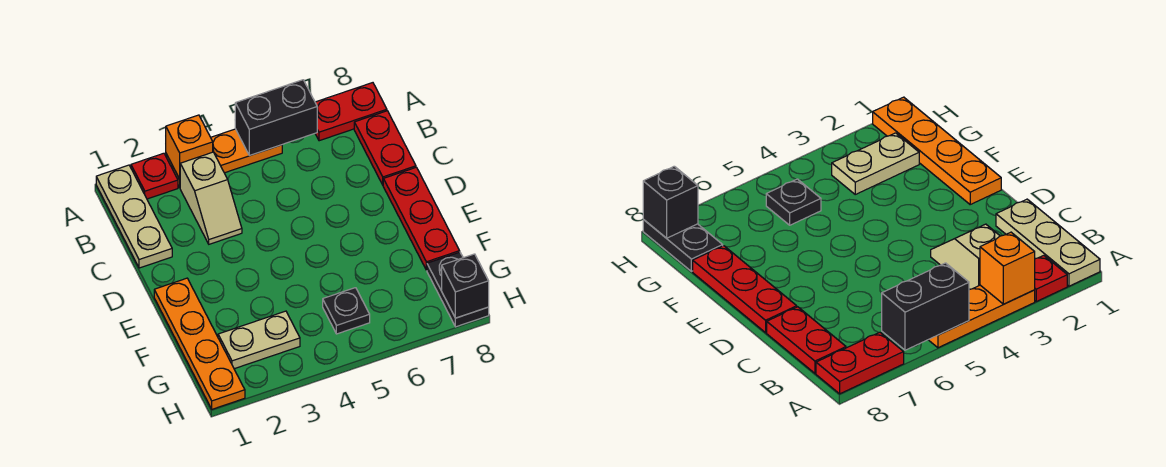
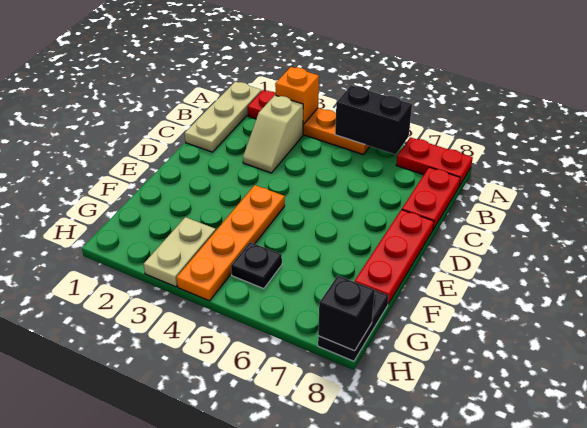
orange plate E1:H1 level 1 -> orange plate E4:H4 level 1
tan plate G2:G3 level 1 -> tan plate G3:H3 level 1

